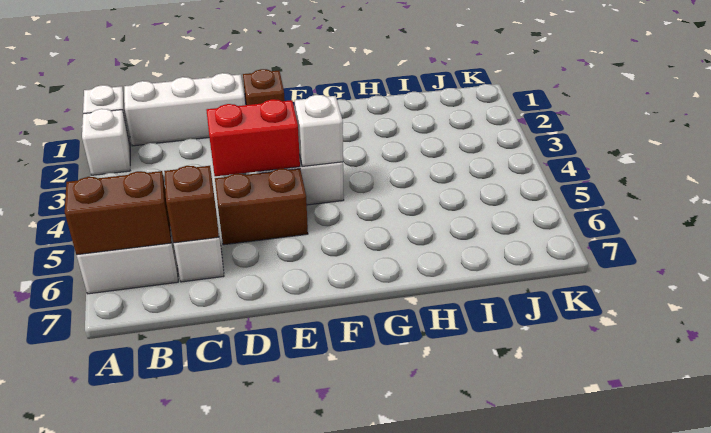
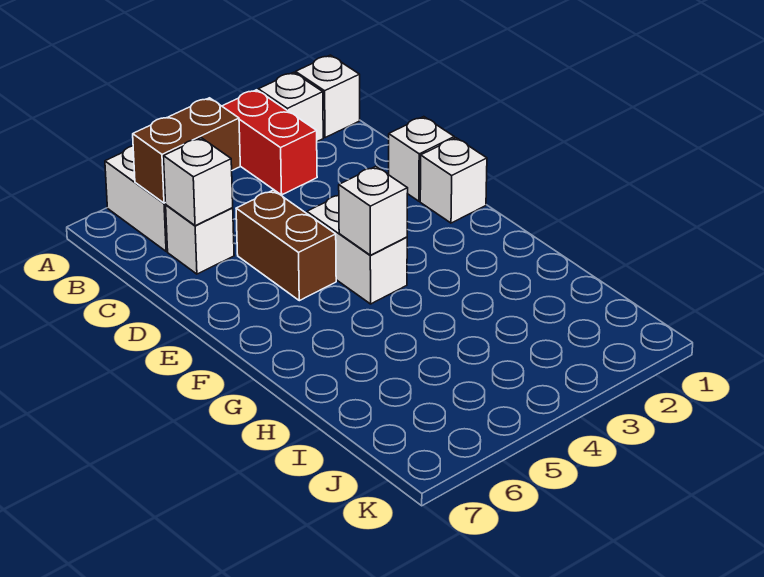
brown brick A6:B6 level 2 -> brown brick B5:B6 level 2
white brick B1:D1 level 1 -> white brick D1 level 1
brown brick C6 level 2 -> white brick C6 level 2
red brick D4:E4 level 2 -> red brick A3:B3 level 1
brown brick E1 level 1 -> white brick E1 level 1

